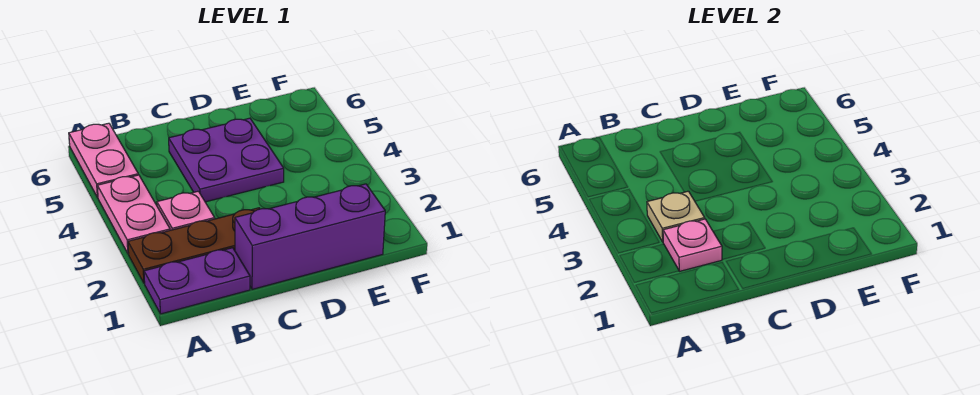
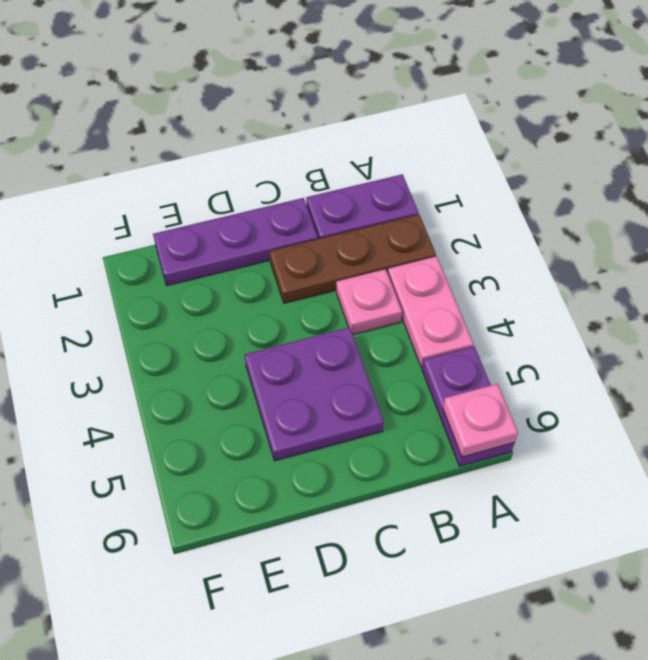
pink plate A5:A6 level 1 -> purple plate A5:A6 level 1
pink plate B2 level 2 -> pink plate A6 level 2
tan plate B3 level 2 -> none
purple brick C1:E1 level 1 -> purple plate C1:E1 level 1

